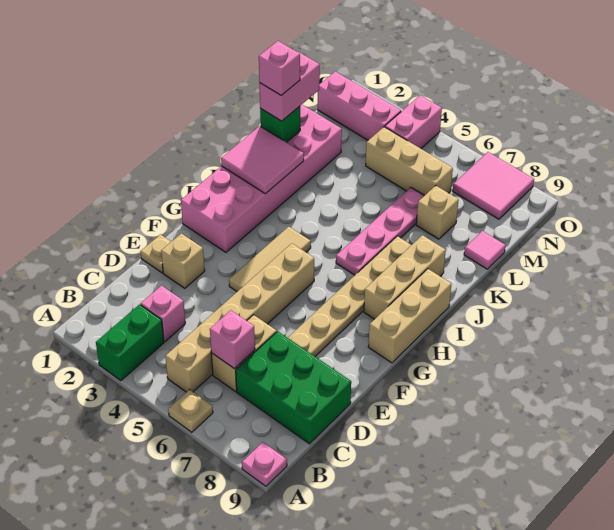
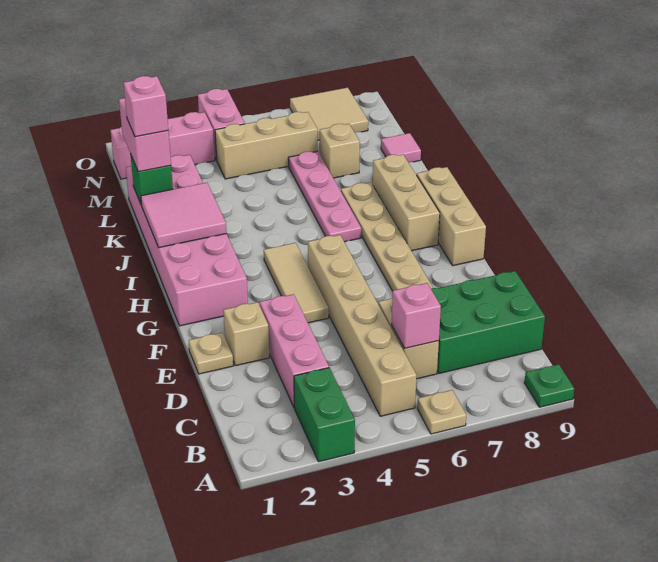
pink plate A9 level 1 -> green plate A9 level 1
pink brick C3 level 1 -> pink brick C3:E3 level 1
pink tile N7:O8 level 1 -> tan tile N7:O8 level 1

